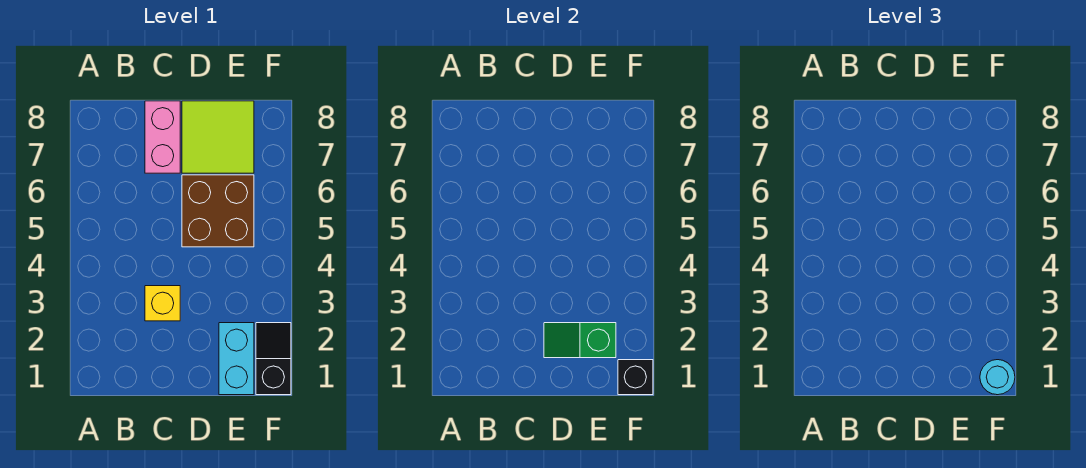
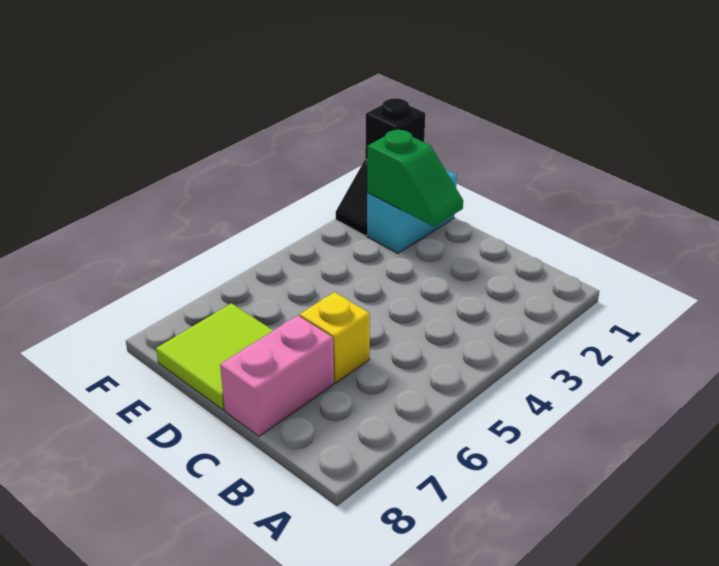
yellow brick C3 level 1 -> yellow brick C6 level 1
brown brick D5:E6 level 1 -> none
cyan round brick F1 level 3 -> none

